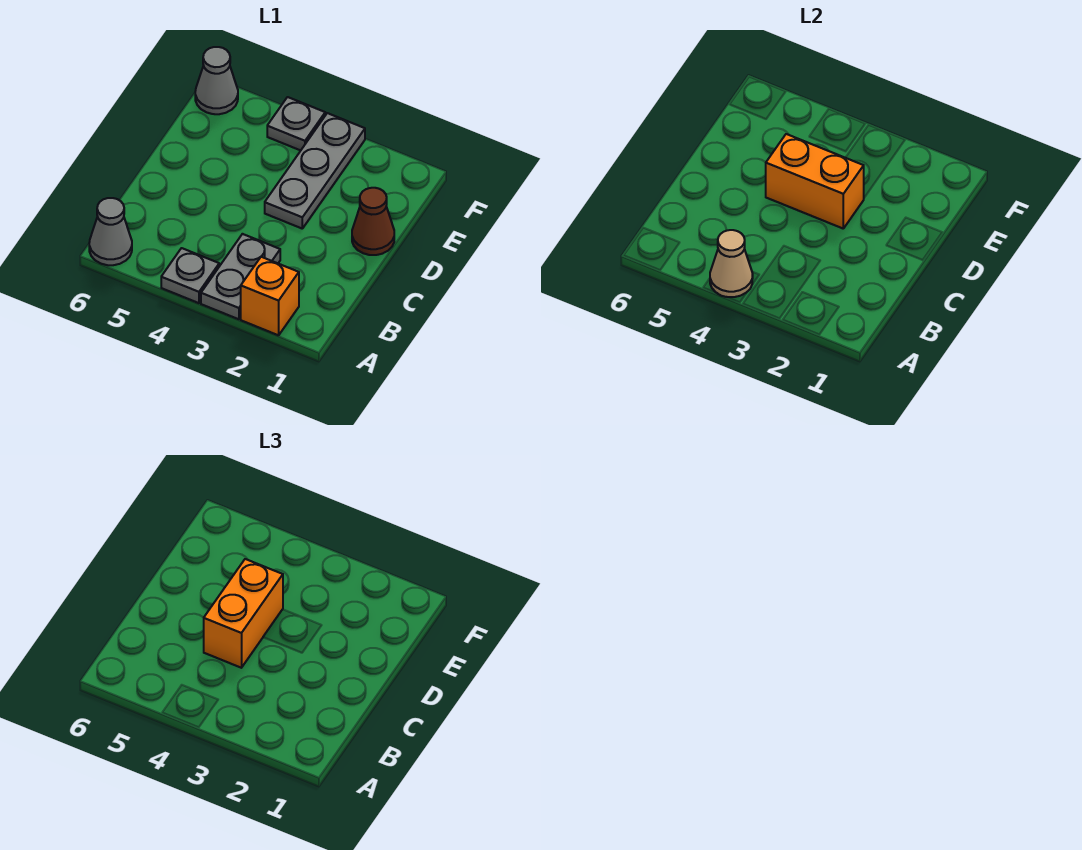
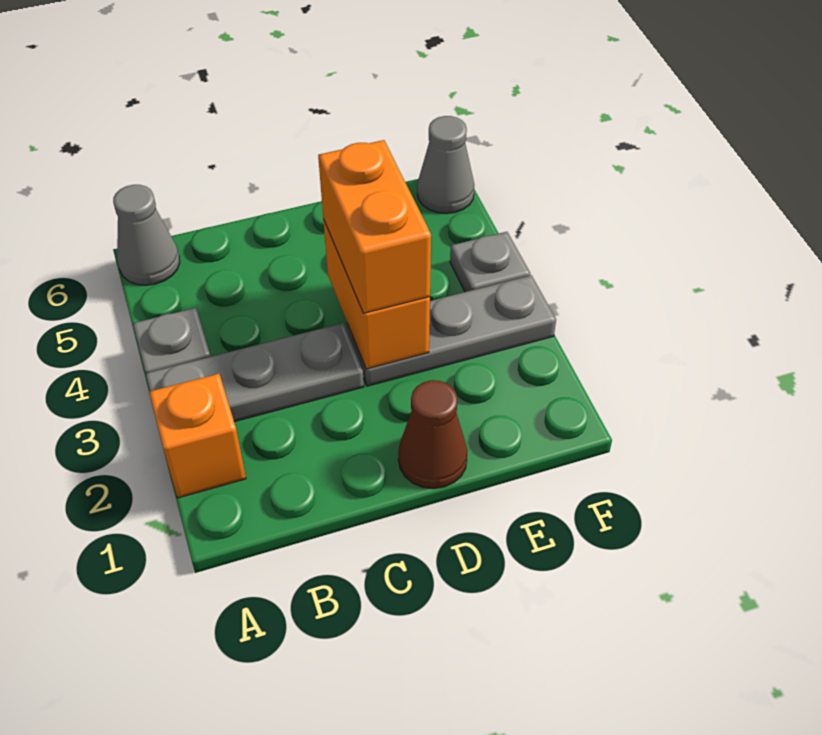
grey plate A3:B3 level 1 -> grey plate A3:C3 level 1
tan cone A4 level 2 -> none
orange brick C4:D4 level 3 -> orange brick D3:D4 level 3

